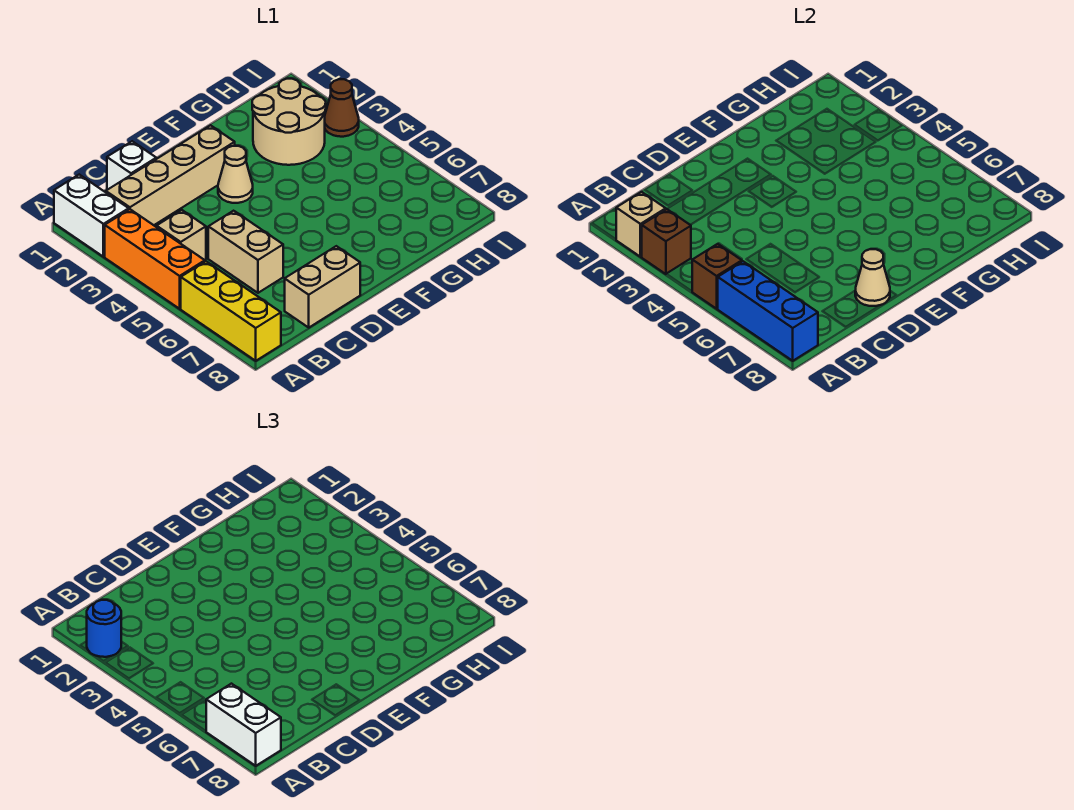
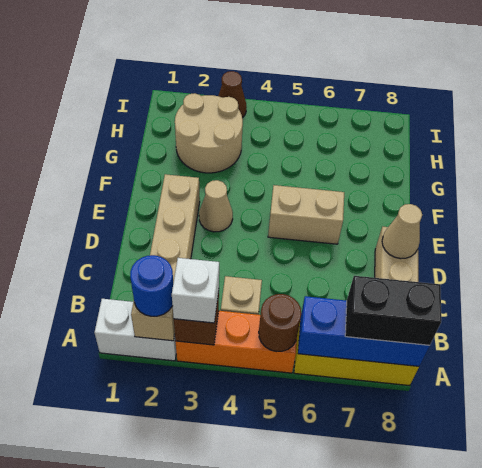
brown brick A5 level 2 -> brown round brick A5 level 2
white brick A7:A8 level 3 -> black brick A7:A8 level 3
white brick C1 level 1 -> white brick A3 level 3
tan brick C5:C6 level 1 -> tan brick E5:E6 level 1

